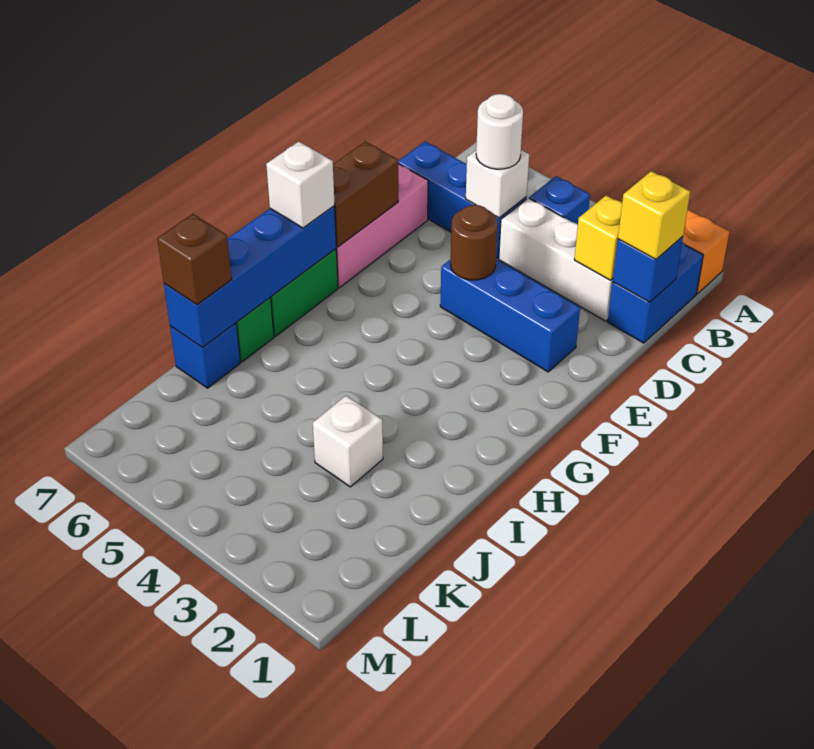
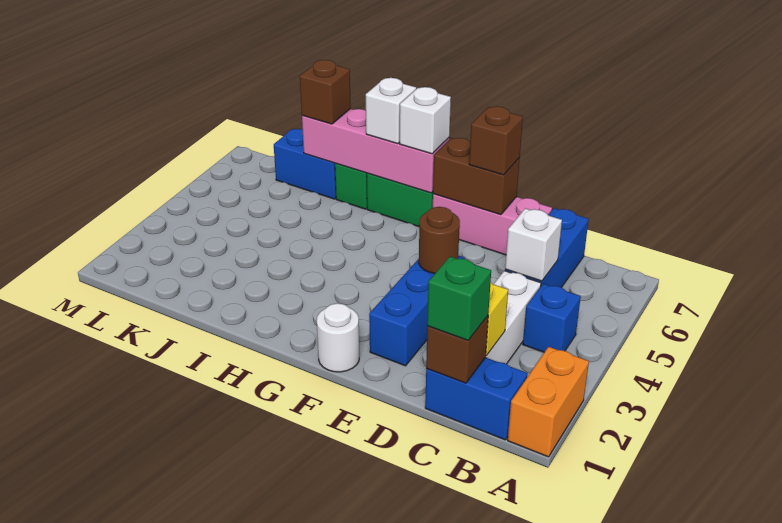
blue brick C1 level 2 -> brown brick C1 level 2
yellow brick C1 level 3 -> green brick C1 level 3
white round brick C5 level 3 -> white round brick F1 level 1
none -> brown brick E7 level 3
blue brick G7:J7 level 2 -> pink brick G7:J7 level 2
white brick J3 level 1 -> white brick H7 level 3
blue brick J7 level 1 -> blue brick J7:K7 level 1

